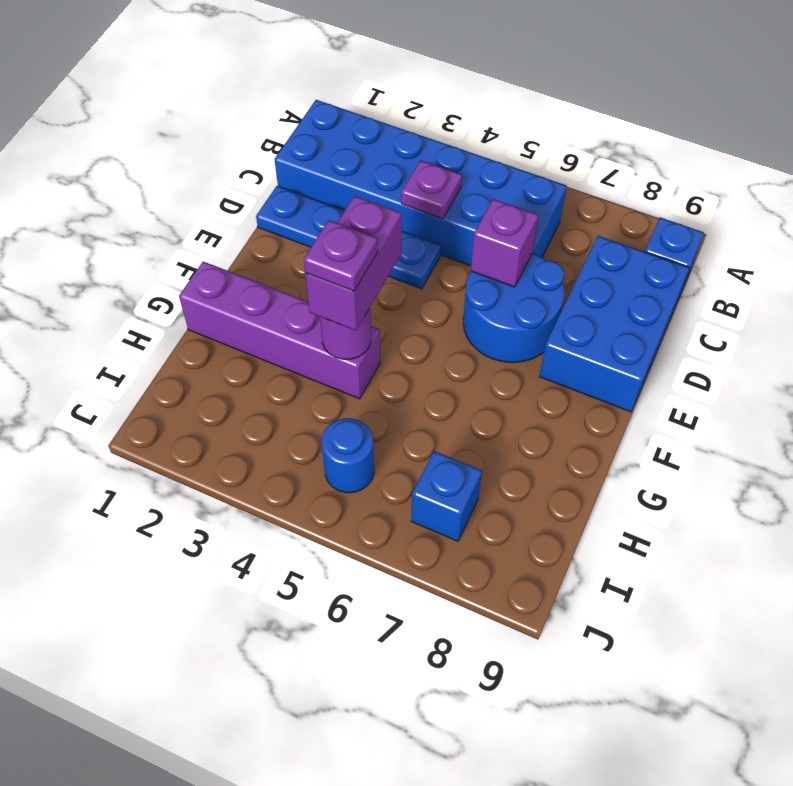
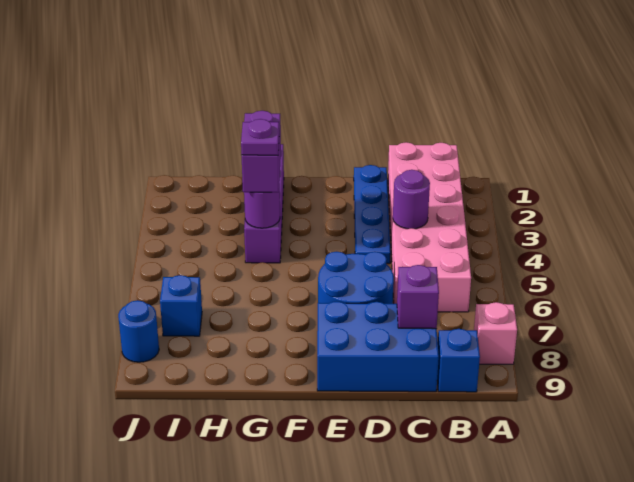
none -> pink brick A8 level 1
blue brick B1:C6 level 1 -> pink brick B1:C6 level 1
purple plate C4 level 2 -> purple round brick C4 level 2
purple brick D6 level 2 -> purple brick C8 level 2
purple brick F4:G4 level 3 -> purple brick G3:G4 level 3
blue round brick I5 level 1 -> blue round brick J8 level 1

